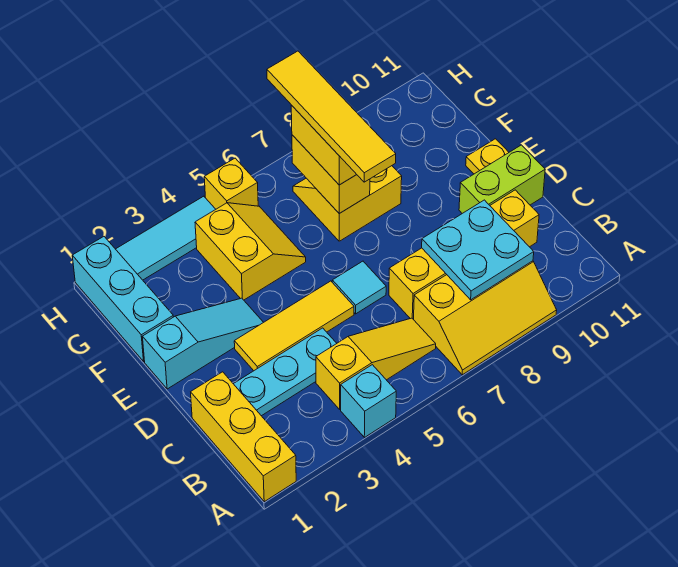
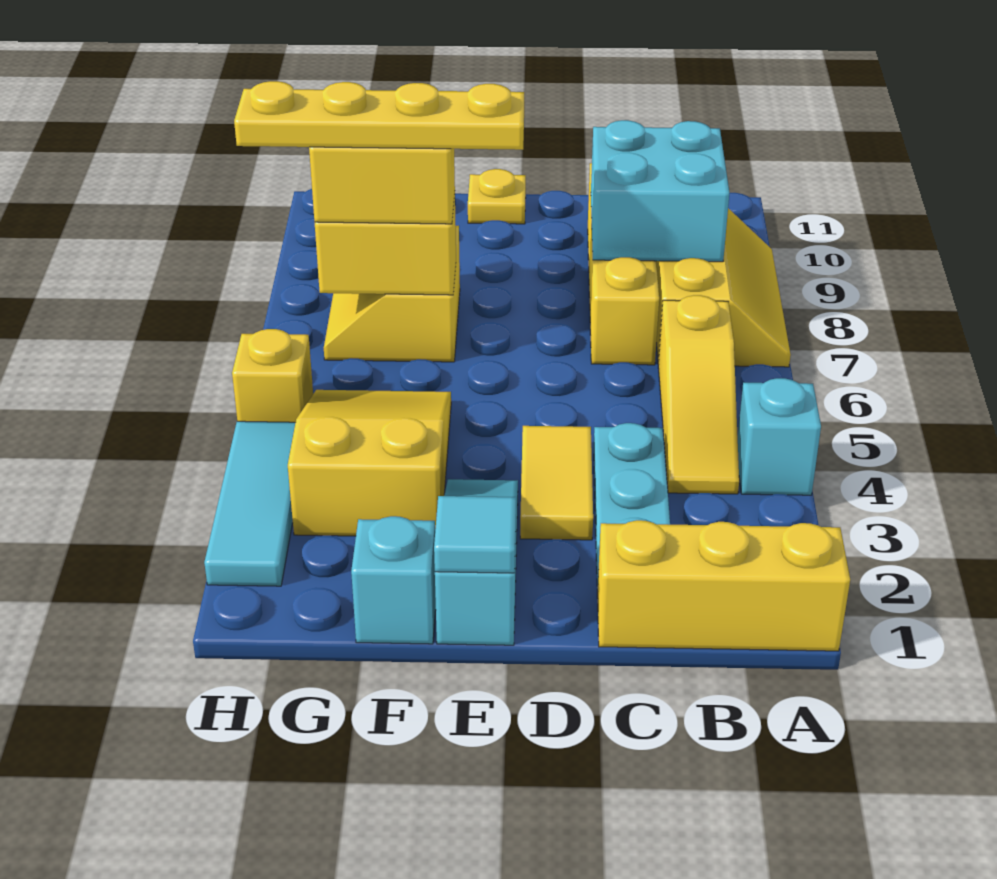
yellow slope B4:B6 level 1 top 4 -> yellow slope B4:B6 level 1 top 6
cyan plate B8:C9 level 2 -> cyan brick B8:C9 level 2
yellow tile D3:D5 level 1 -> yellow tile D3:D4 level 1
cyan tile D6 level 1 -> cyan tile E1 level 2
lime brick D10:D11 level 1 -> none
yellow tile E7:H7 level 4 -> yellow plate E7:H7 level 4
cyan brick F1:H1 level 1 -> cyan brick F1 level 1
yellow slope F4:G5 level 1 top 4 -> yellow slope F3:G5 level 1 top 3

